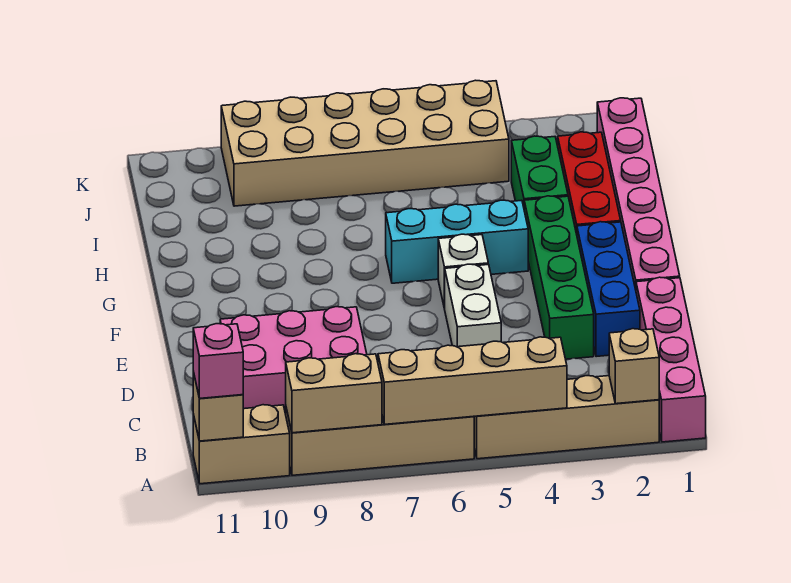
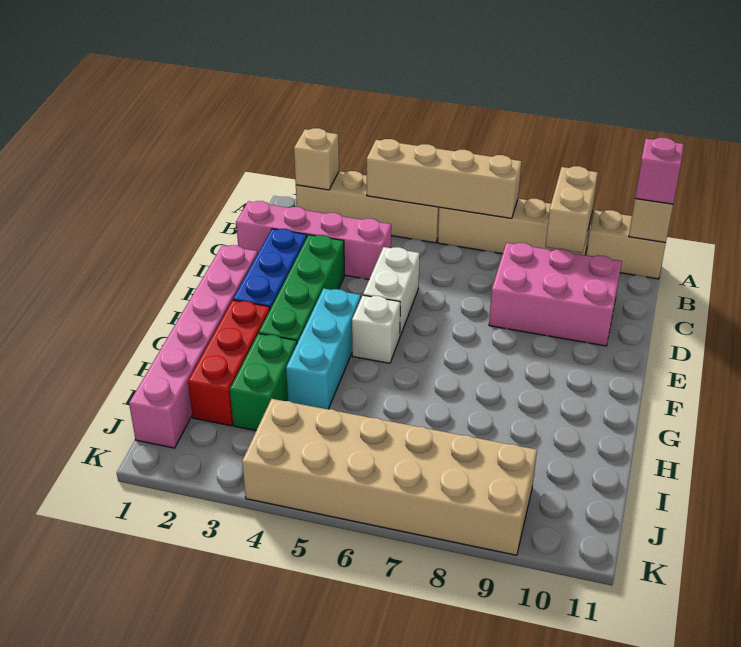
pink brick A1:D1 level 1 -> pink brick C1:C4 level 1
tan brick A8:A9 level 2 -> tan brick A9:B9 level 2
cyan brick G4:G6 level 1 -> cyan brick F4:H4 level 1

